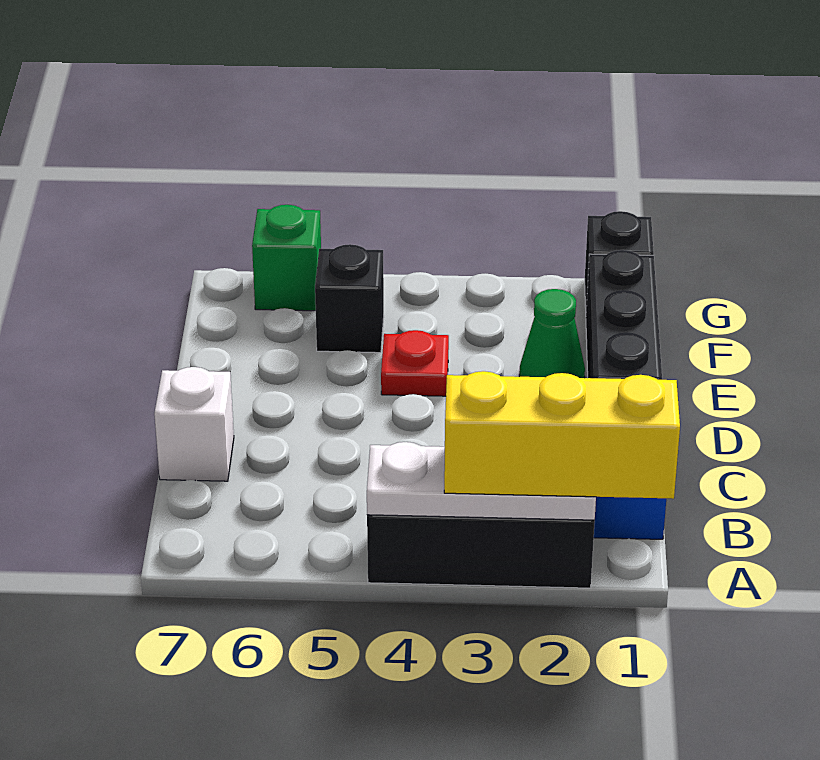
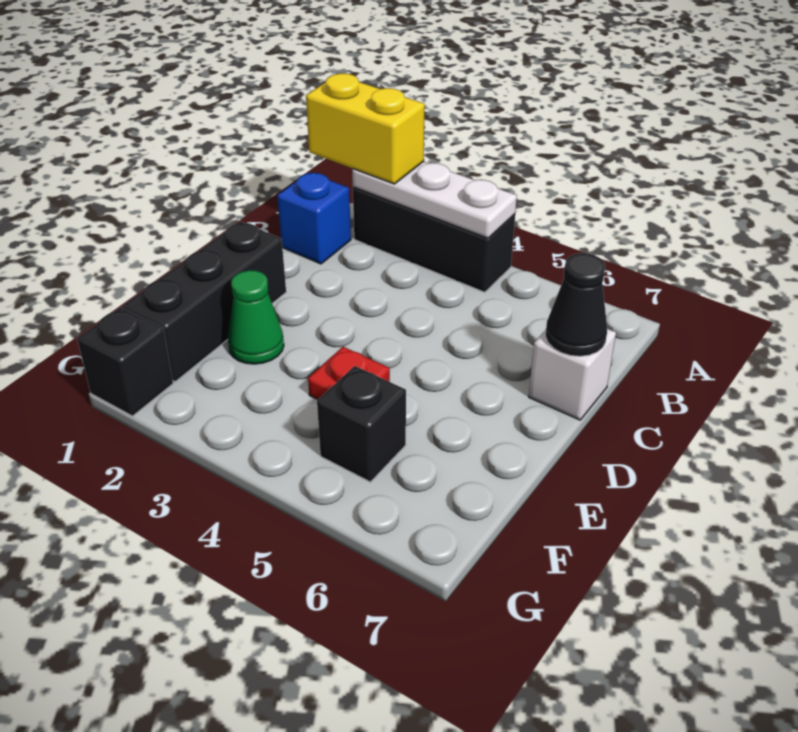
yellow brick A1:A3 level 3 -> yellow brick A1:A2 level 3
none -> black cone C7 level 2
green brick G6 level 1 -> none

